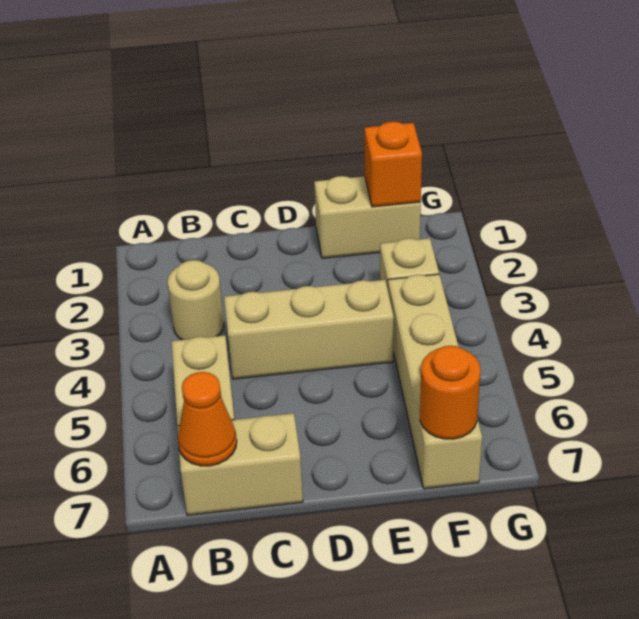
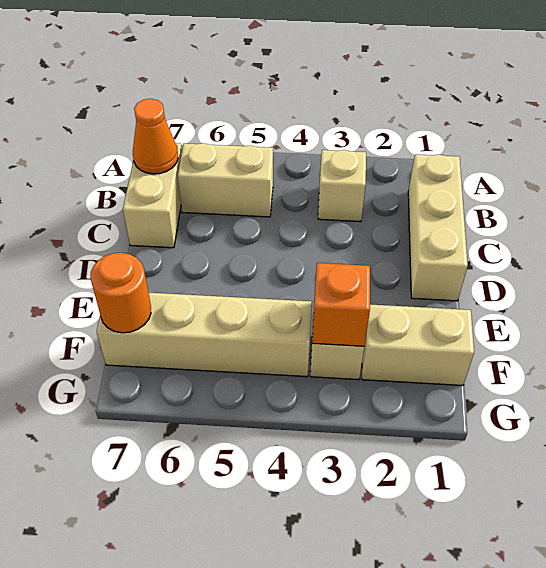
tan round brick B3 level 1 -> tan brick B3 level 1
tan brick C4:E4 level 1 -> tan brick B1:D1 level 1
tan brick E1:F1 level 1 -> tan brick F1:F2 level 1
orange brick F1 level 2 -> orange brick F3 level 2

